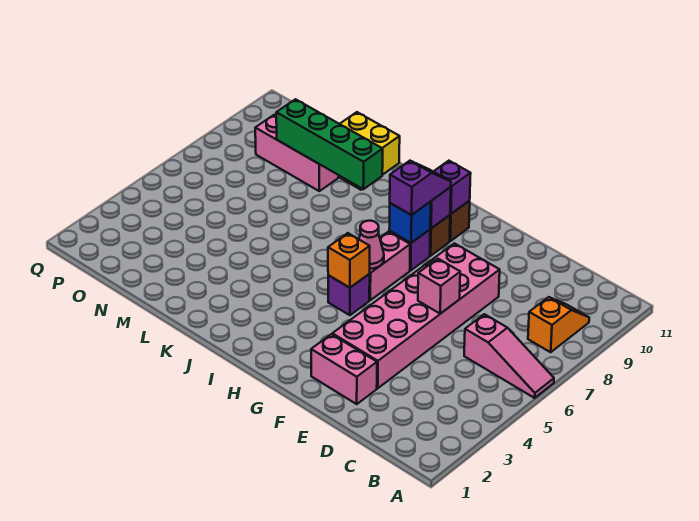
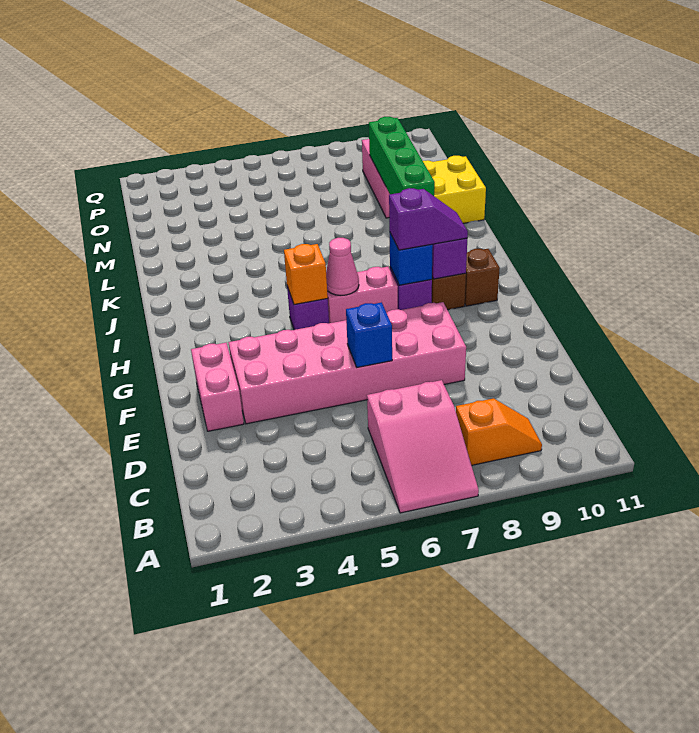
pink slope A6:C6 level 1 top C -> pink slope A6:C7 level 1 top C
pink brick E6 level 2 -> blue brick E6 level 2
purple brick H10 level 2 -> none

